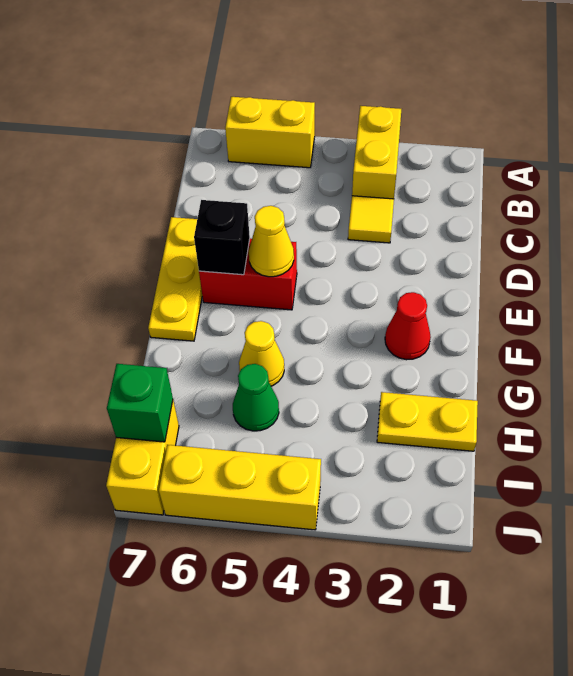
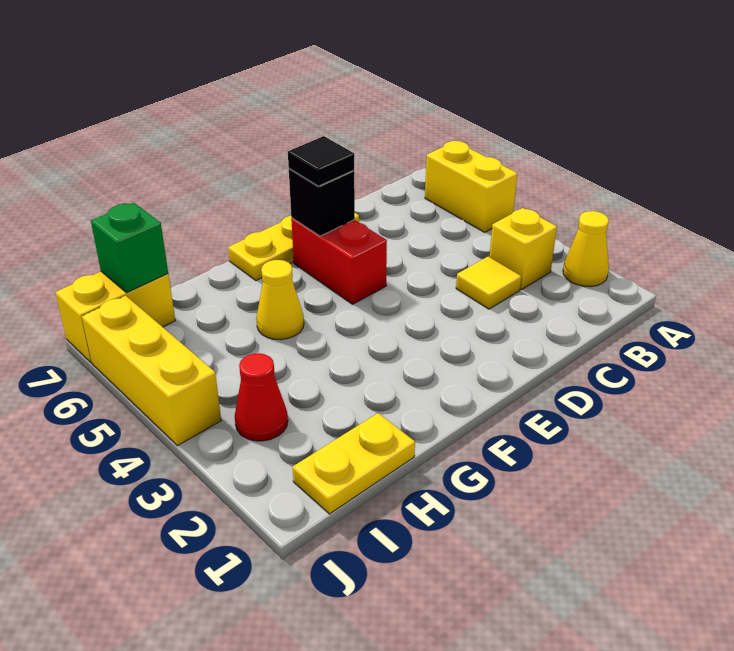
yellow brick A3:B3 level 1 -> yellow brick B3 level 1
yellow cone E5 level 2 -> yellow cone A2 level 1
none -> black tile E6 level 3
red cone F2 level 1 -> red cone I3 level 1
yellow plate H1:H2 level 1 -> yellow plate H1:I1 level 1
green cone H5 level 1 -> none

